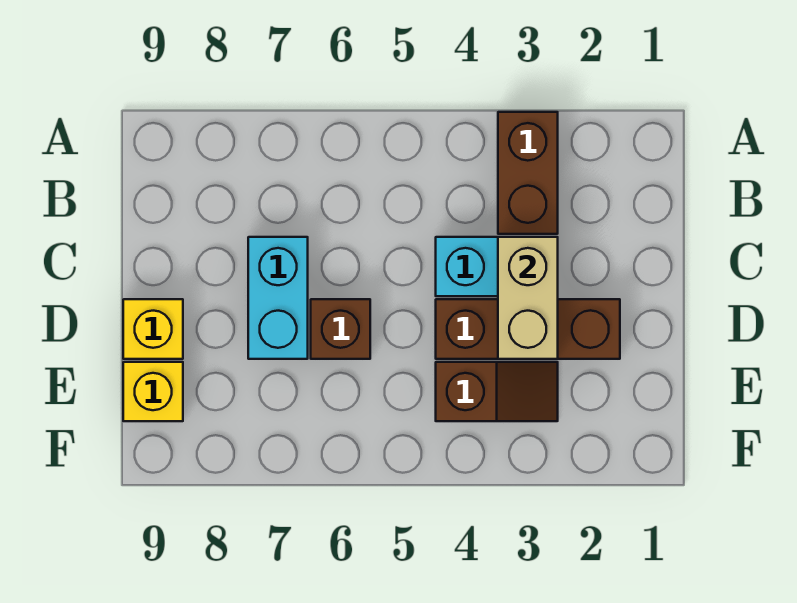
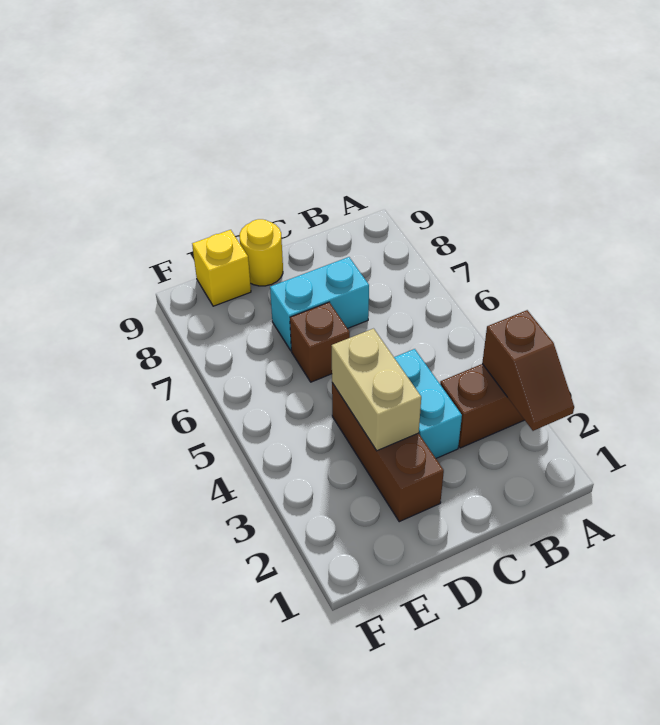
tan brick C3:D3 level 2 -> tan brick D3:D4 level 2
yellow brick D9 level 1 -> yellow round brick D9 level 1
brown slope E3:E4 level 1 top 4 -> brown slope A2:A3 level 2 top 3

